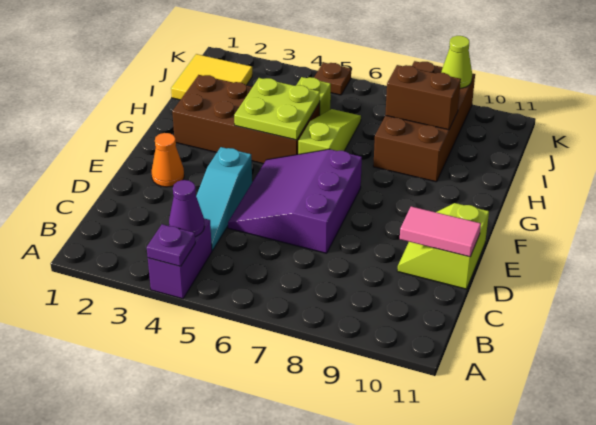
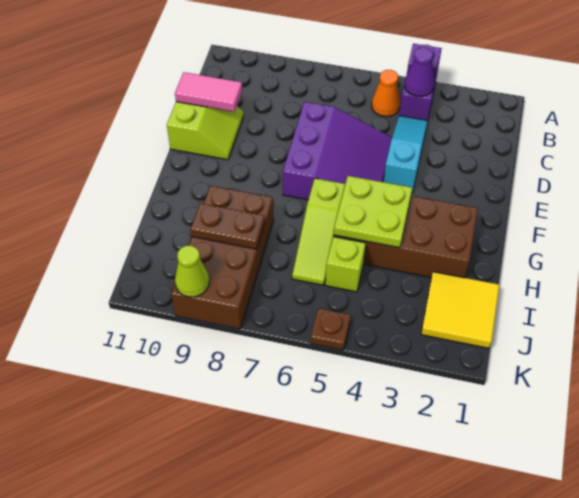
orange cone E2 level 1 -> orange cone B5 level 1
brown brick I8:I9 level 2 -> brown plate I8:I9 level 2

